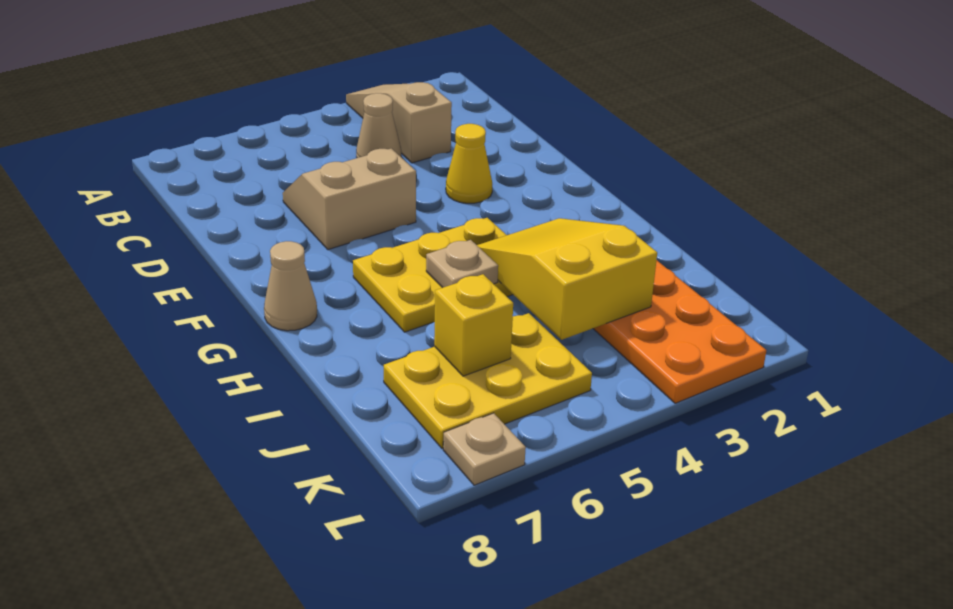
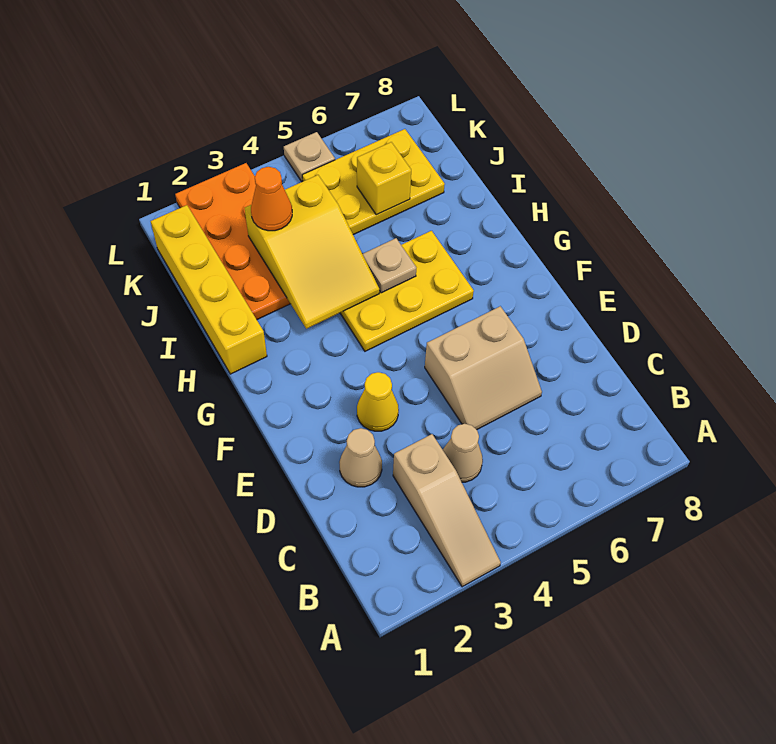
tan cone G8 level 1 -> tan cone D2 level 1
none -> yellow brick H1:K1 level 1
none -> orange cone J3 level 3
tan plate L7 level 1 -> tan plate L5 level 1

